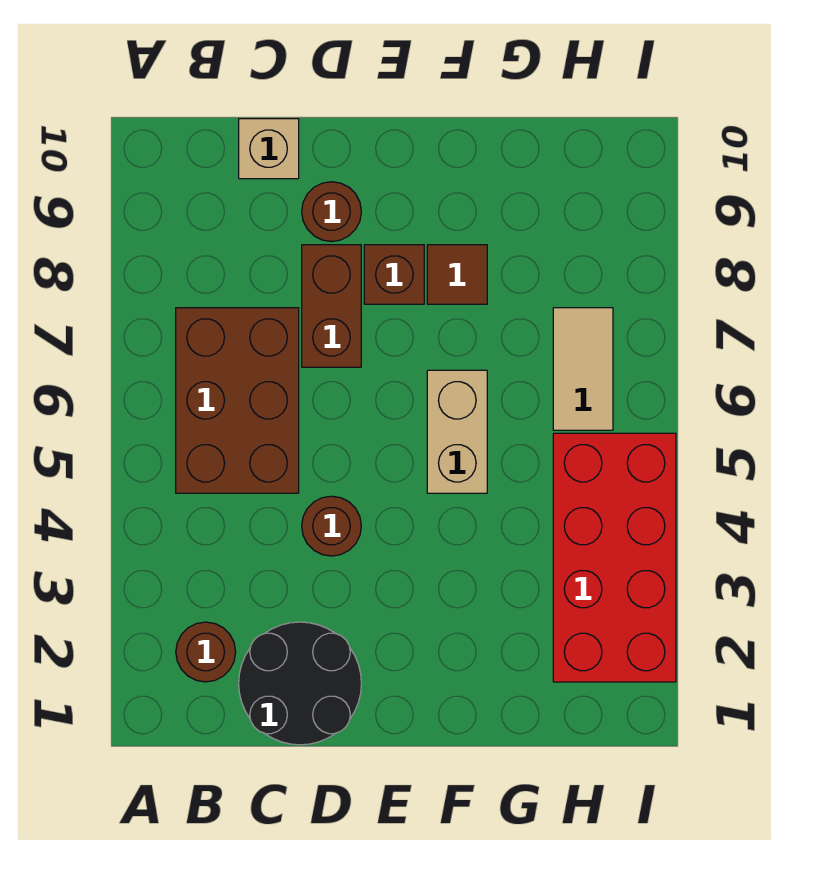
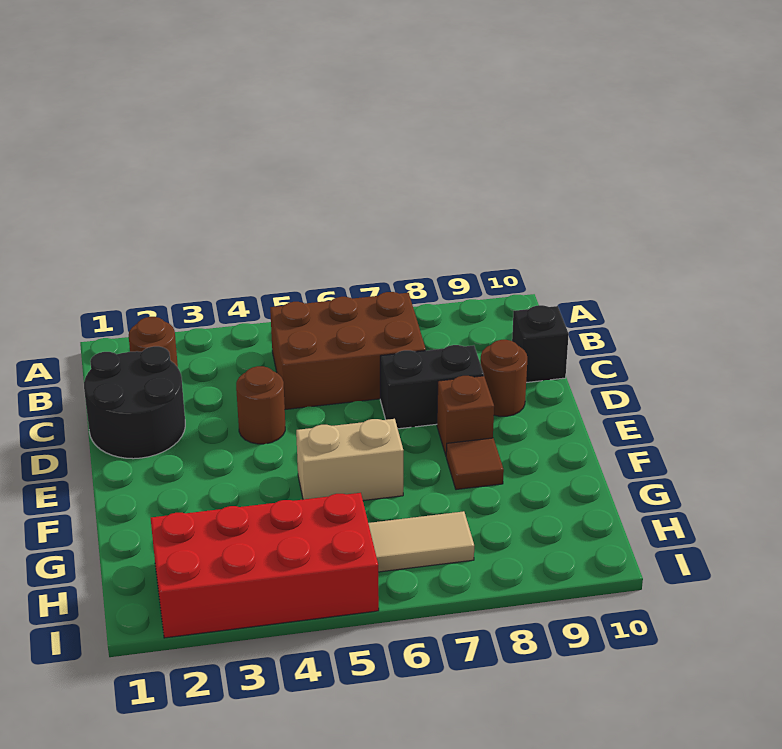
tan brick C10 level 1 -> black brick C10 level 1
brown brick D7:D8 level 1 -> black brick D7:D8 level 1

